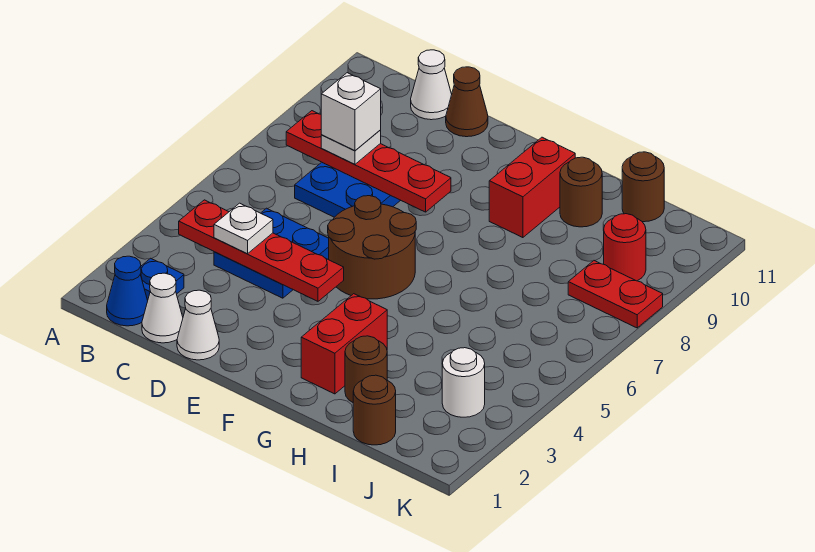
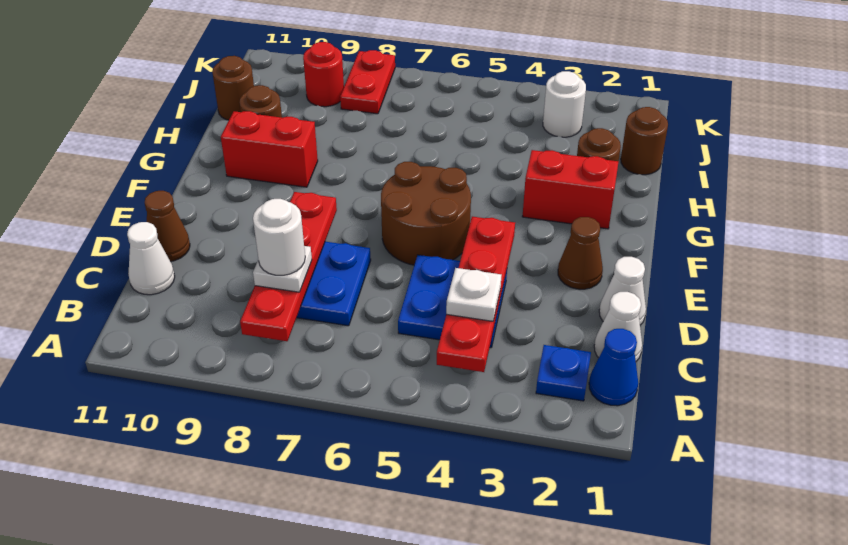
white brick C8 level 4 -> white round brick C8 level 4
none -> brown cone E2 level 1

